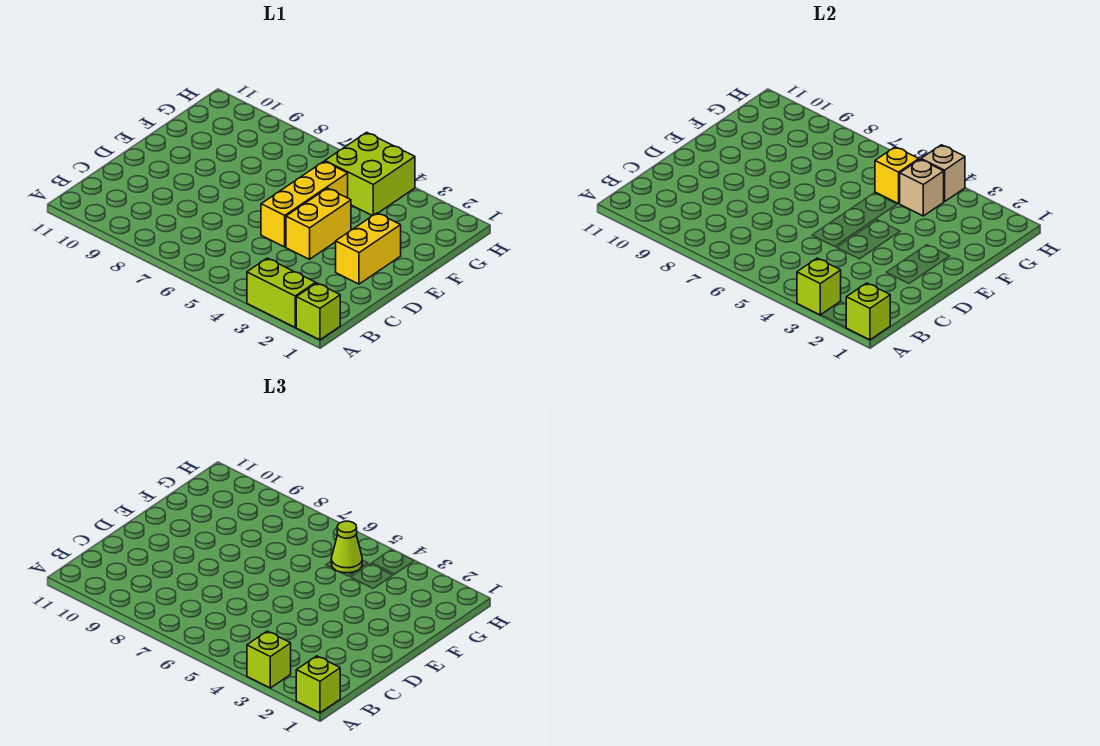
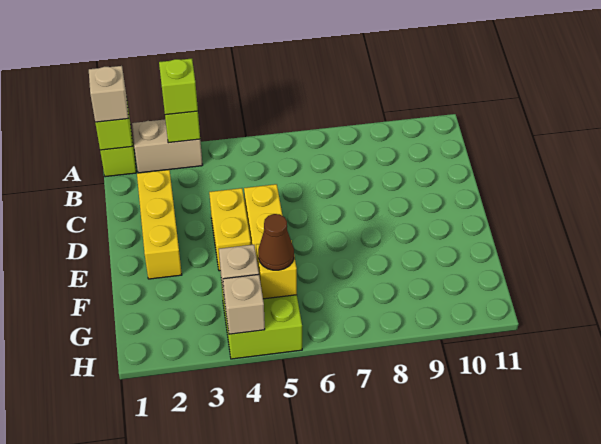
lime brick A1 level 3 -> tan brick A1 level 3
lime brick A2:A3 level 1 -> tan brick A2:A3 level 1
yellow brick D2:E2 level 1 -> yellow brick C2:E2 level 1
lime cone G5 level 3 -> brown cone G5 level 3

